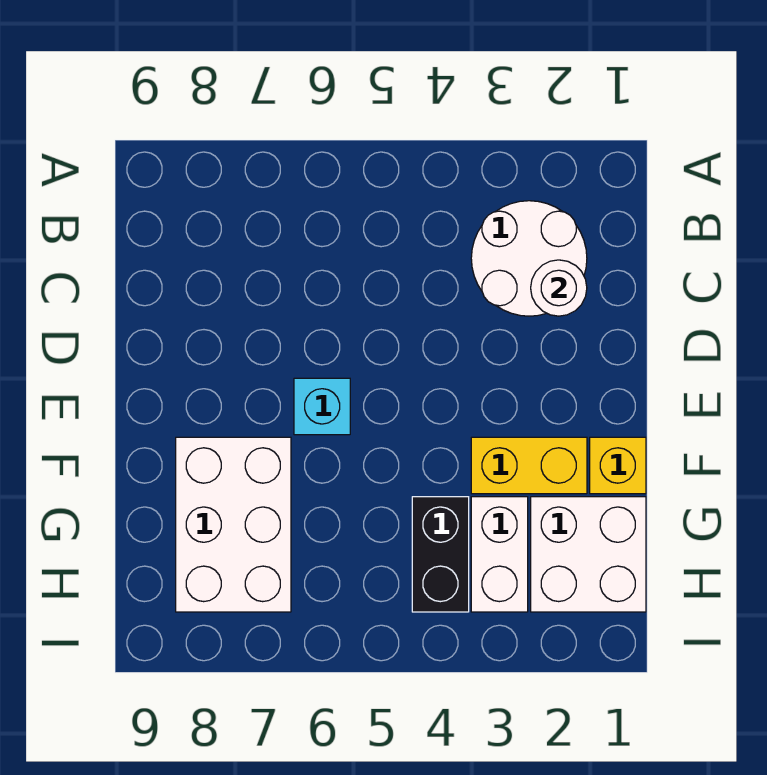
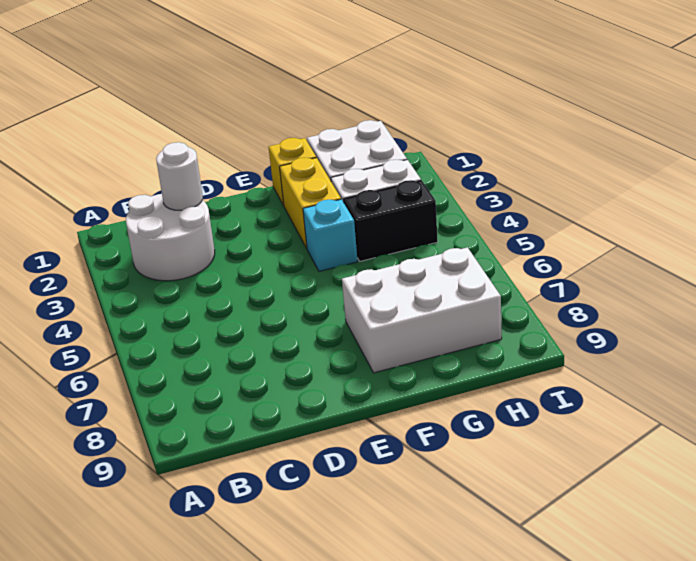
cyan brick E6 level 1 -> cyan brick F4 level 1

